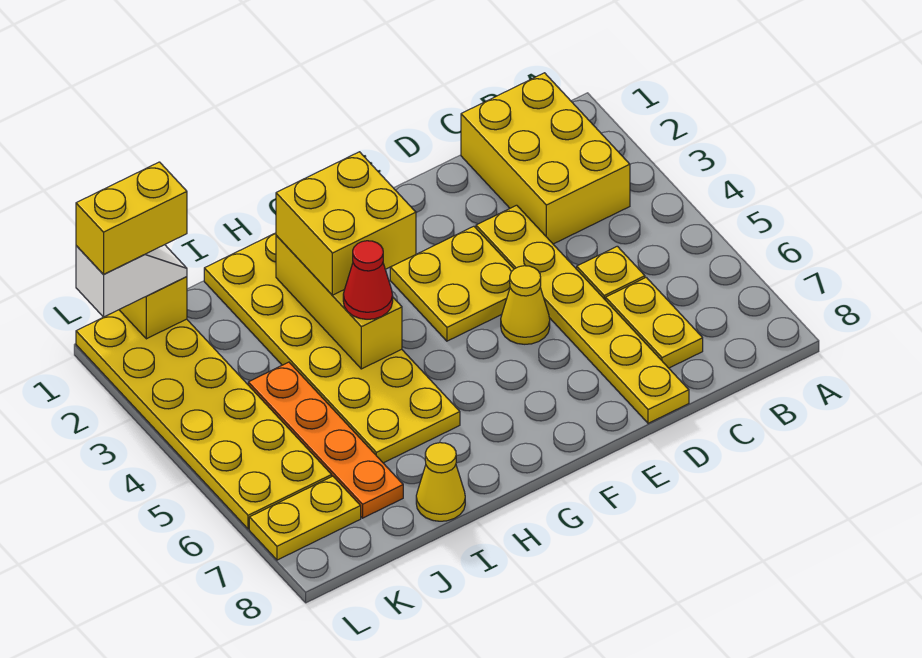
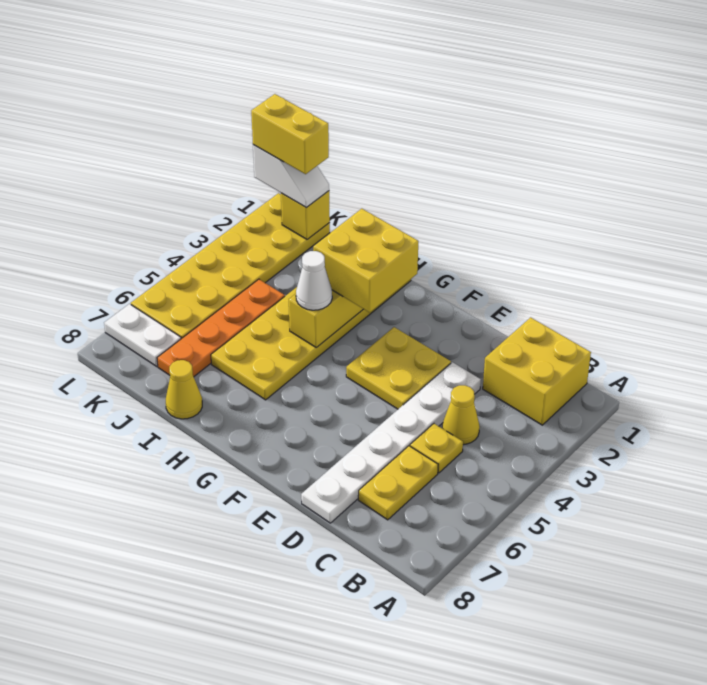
yellow brick B1:C3 level 1 -> yellow brick B1:C2 level 1
yellow plate D3:D8 level 1 -> white plate D3:D8 level 1
yellow cone E5 level 1 -> yellow cone C4 level 1
red cone H4 level 3 -> white cone H4 level 3
yellow plate K7:L7 level 1 -> white plate K7:L7 level 1

